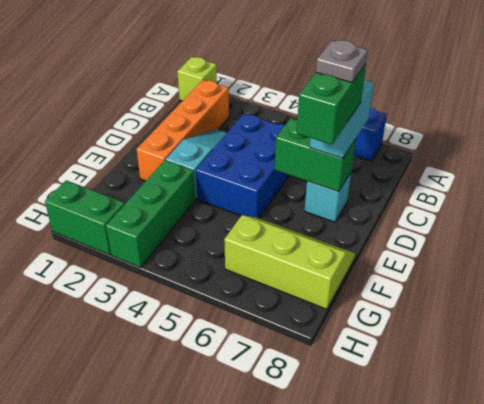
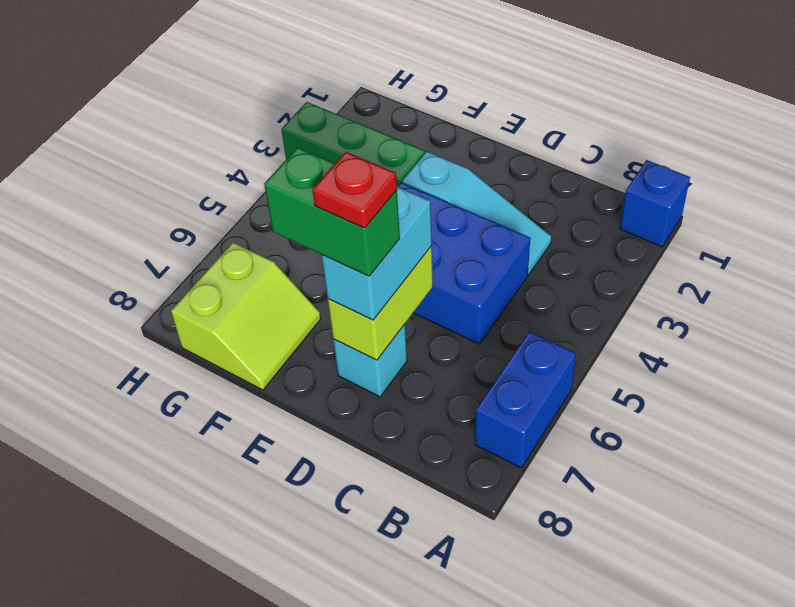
lime brick A1 level 1 -> blue brick A1 level 1
orange brick B2:E2 level 1 -> none
cyan brick C7:D7 level 3 -> cyan brick D6:D7 level 3
green brick D6:D7 level 2 -> lime brick D6:D7 level 2
grey plate D7 level 5 -> red plate D7 level 5
lime slope F6:G8 level 1 top G -> lime slope F7:G8 level 1 top G
green brick H1:H2 level 1 -> none

